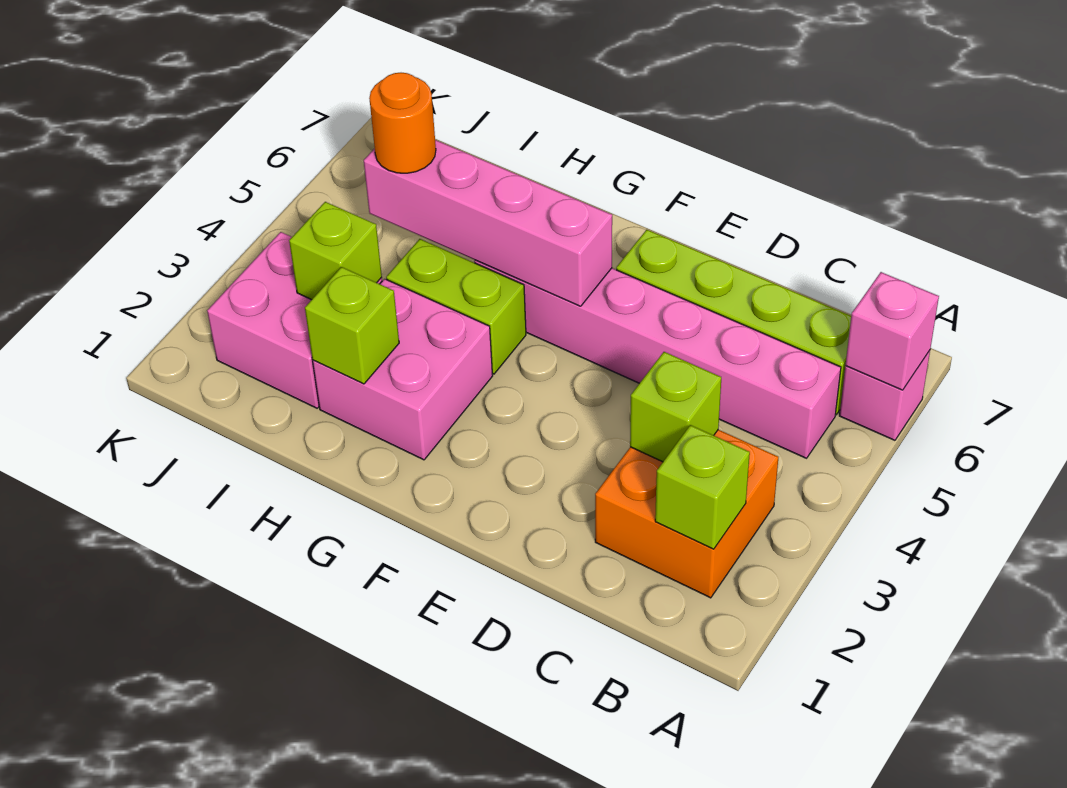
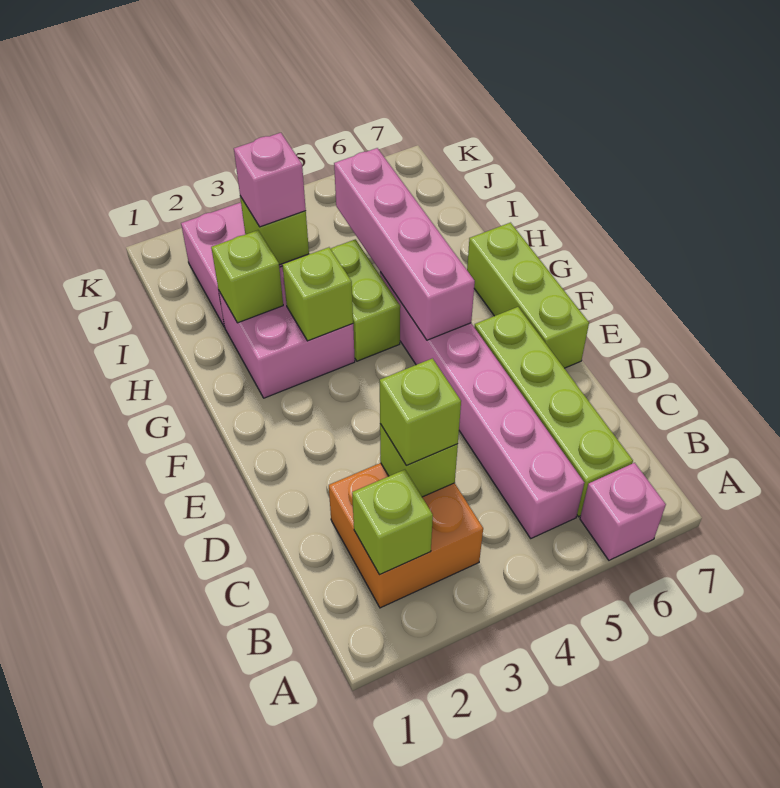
pink brick A6 level 2 -> pink brick I3 level 3
none -> lime brick C3 level 3
none -> lime brick E7:G7 level 1
none -> lime brick G3 level 2
orange round brick I5 level 3 -> none

